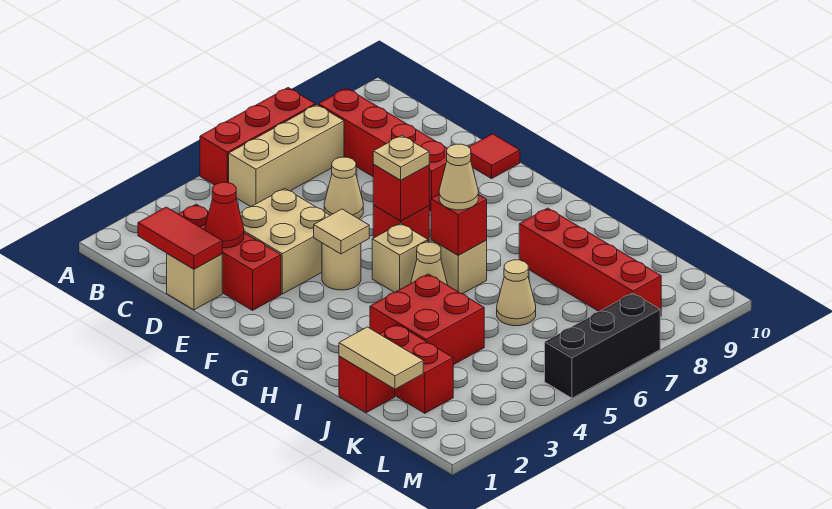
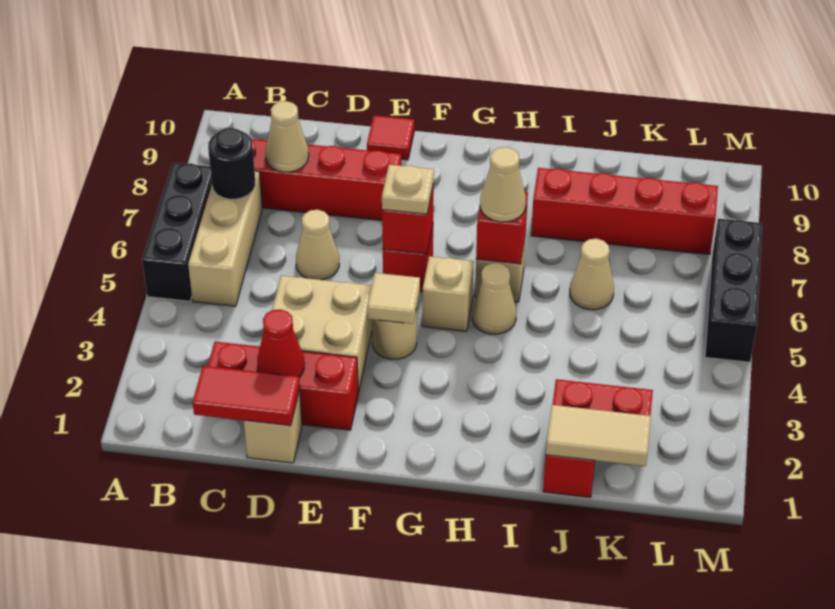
red brick A5:A7 level 1 -> black brick A5:A7 level 1
none -> black round brick B7 level 2
none -> tan cone C8 level 2
red brick I3:J4 level 1 -> none

